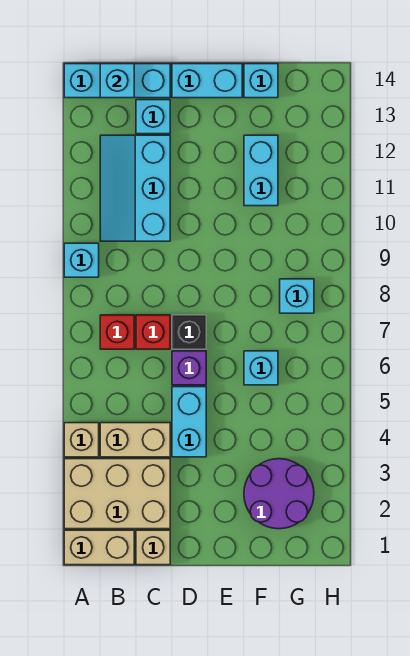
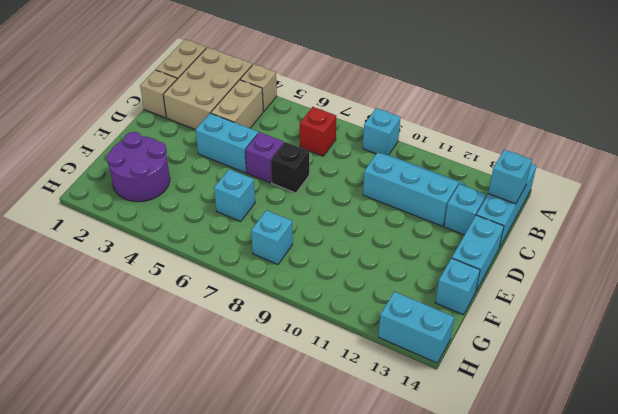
red brick C7 level 1 -> none
cyan brick F11:F12 level 1 -> cyan brick H13:H14 level 1

